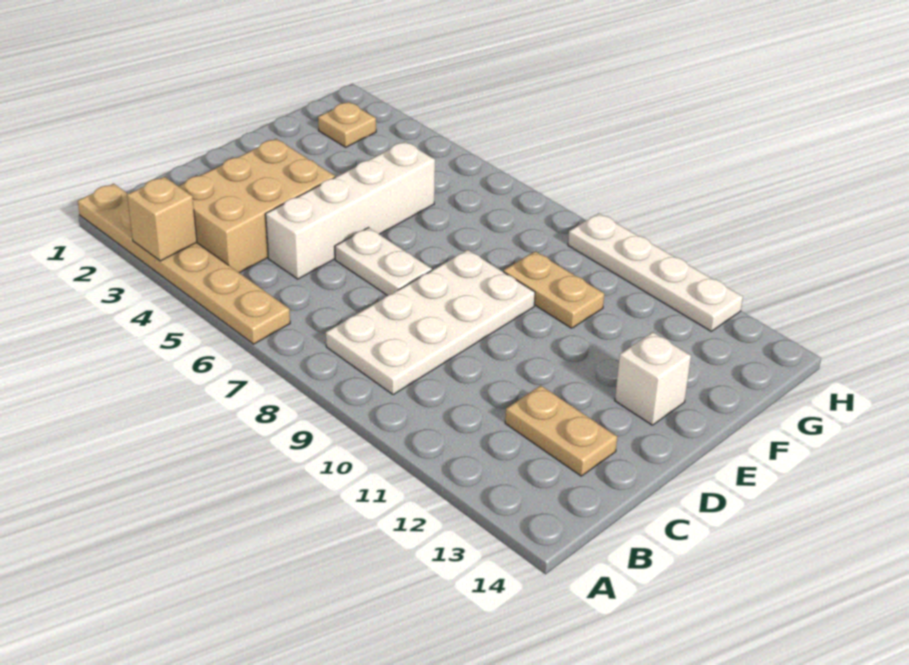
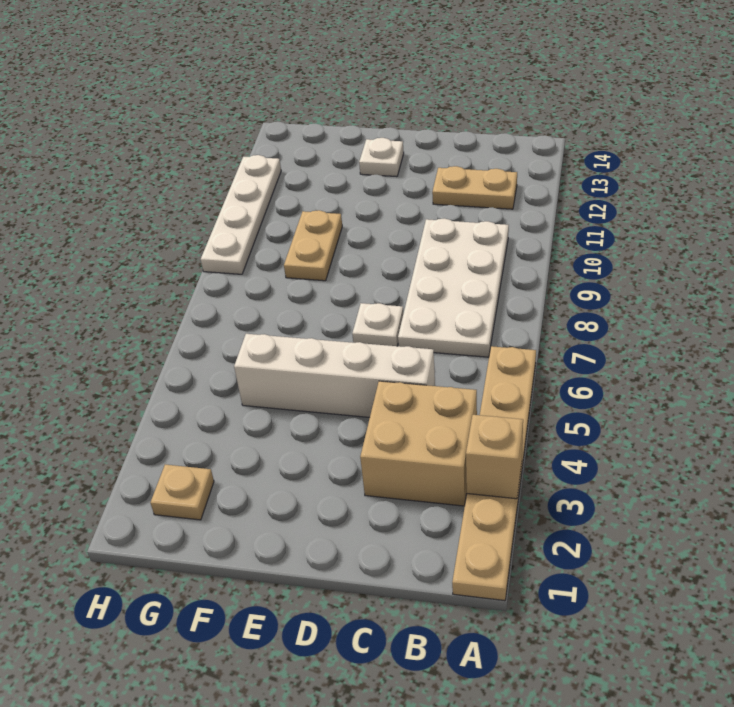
tan brick B3:D4 level 1 -> tan brick B3:C4 level 1
white plate B8:E9 level 1 -> white plate B7:C10 level 1
tan plate C12:C13 level 1 -> tan plate B12:C12 level 1
white plate D6:D7 level 1 -> white plate D7 level 1
white brick E13 level 1 -> white plate E13 level 1

